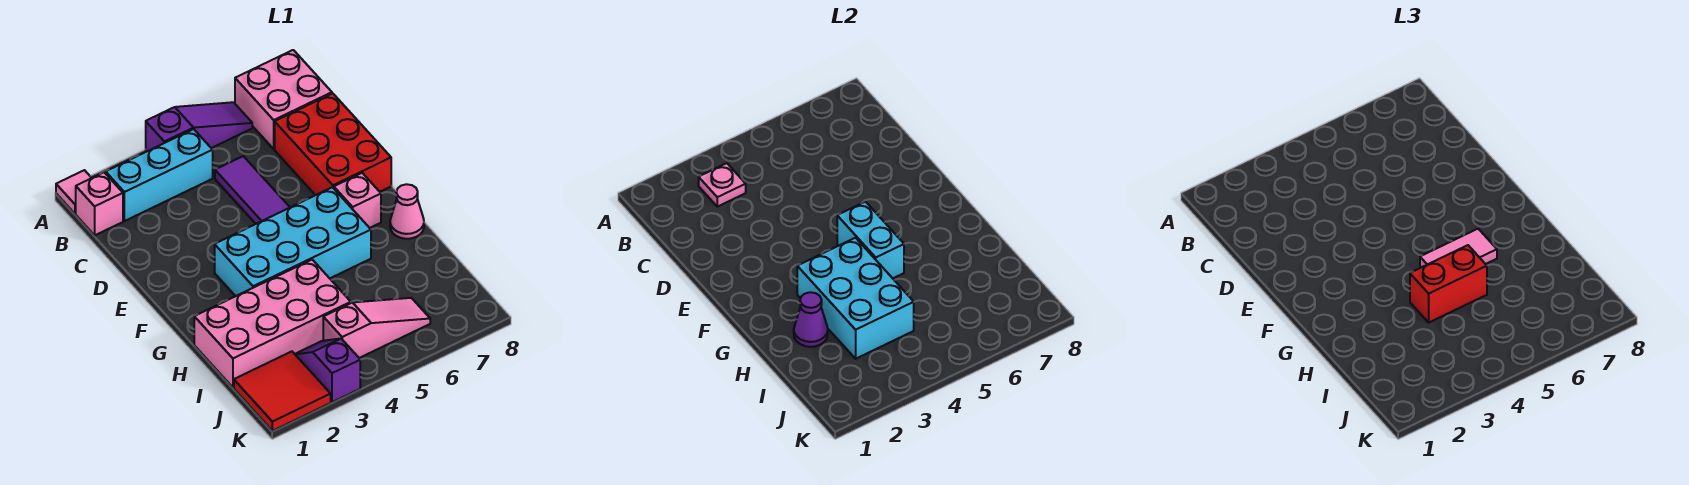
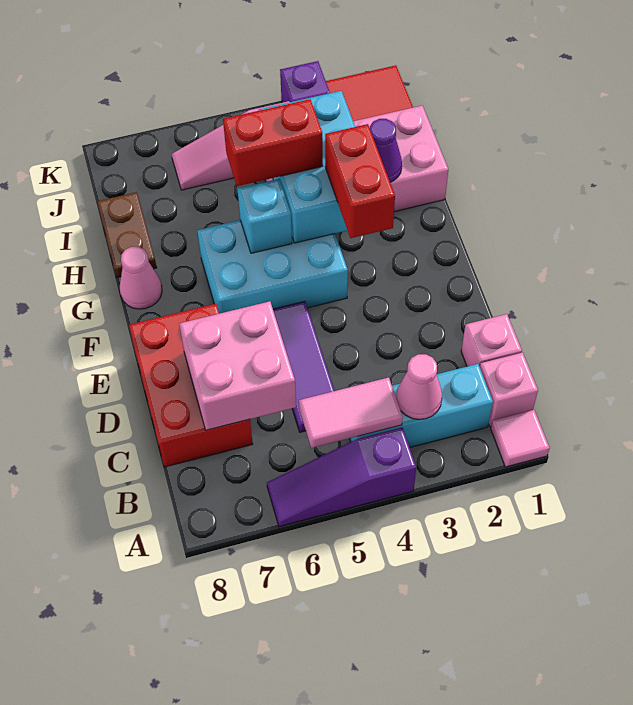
pink brick A7:B8 level 1 -> pink brick C6:D7 level 2
pink plate B3 level 2 -> pink cone B3 level 2
cyan brick F3:G6 level 1 -> cyan brick F4:G6 level 1
none -> red brick F3:G3 level 3
cyan brick F5:G5 level 2 -> cyan brick G5 level 2
pink brick F7 level 1 -> pink brick C1 level 1
pink tile G5:G6 level 3 -> pink tile B4:B5 level 2
none -> brown plate H8:I8 level 1

